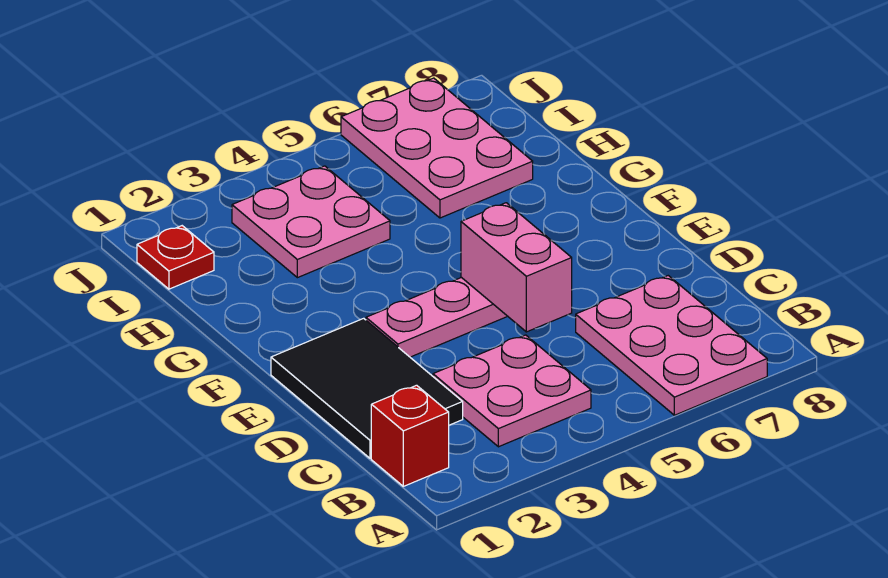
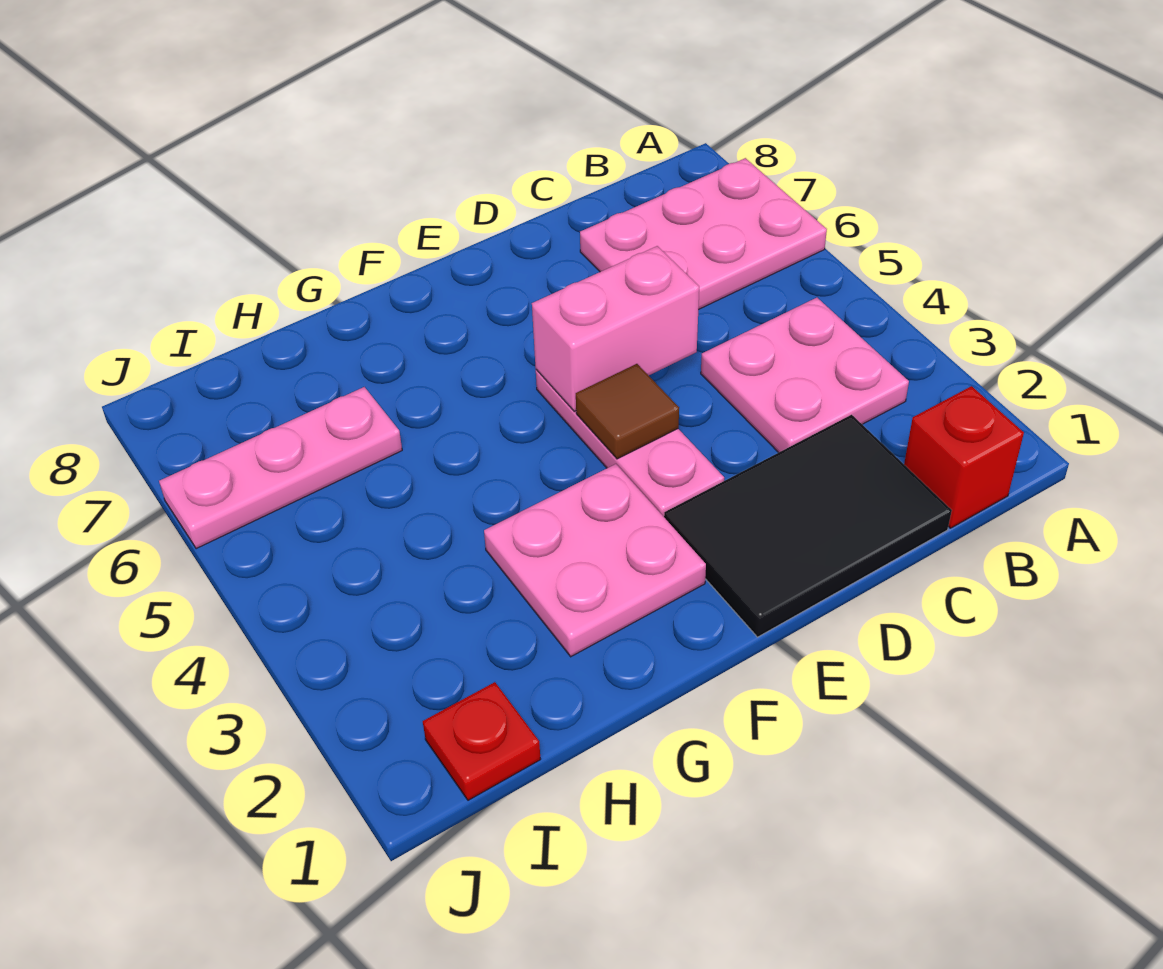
none -> brown tile E4 level 2
pink plate H3:I4 level 1 -> pink plate F2:G3 level 1
pink plate H6:J7 level 1 -> pink plate H6:J6 level 1

